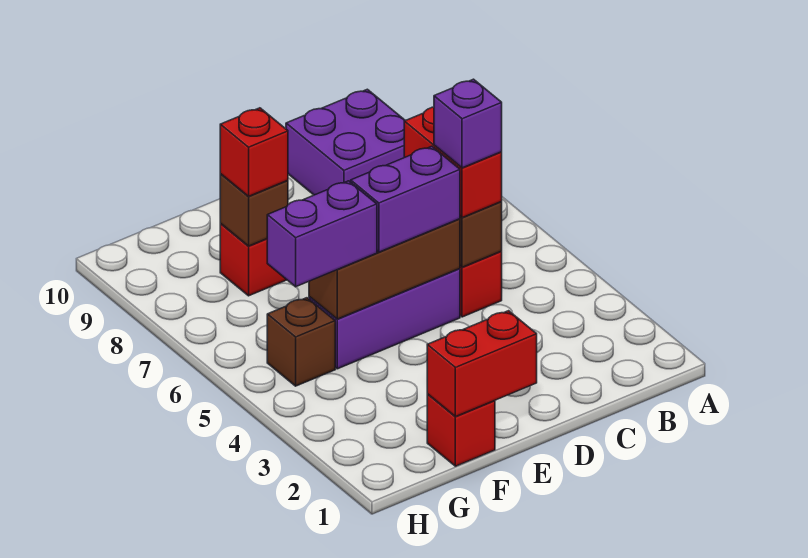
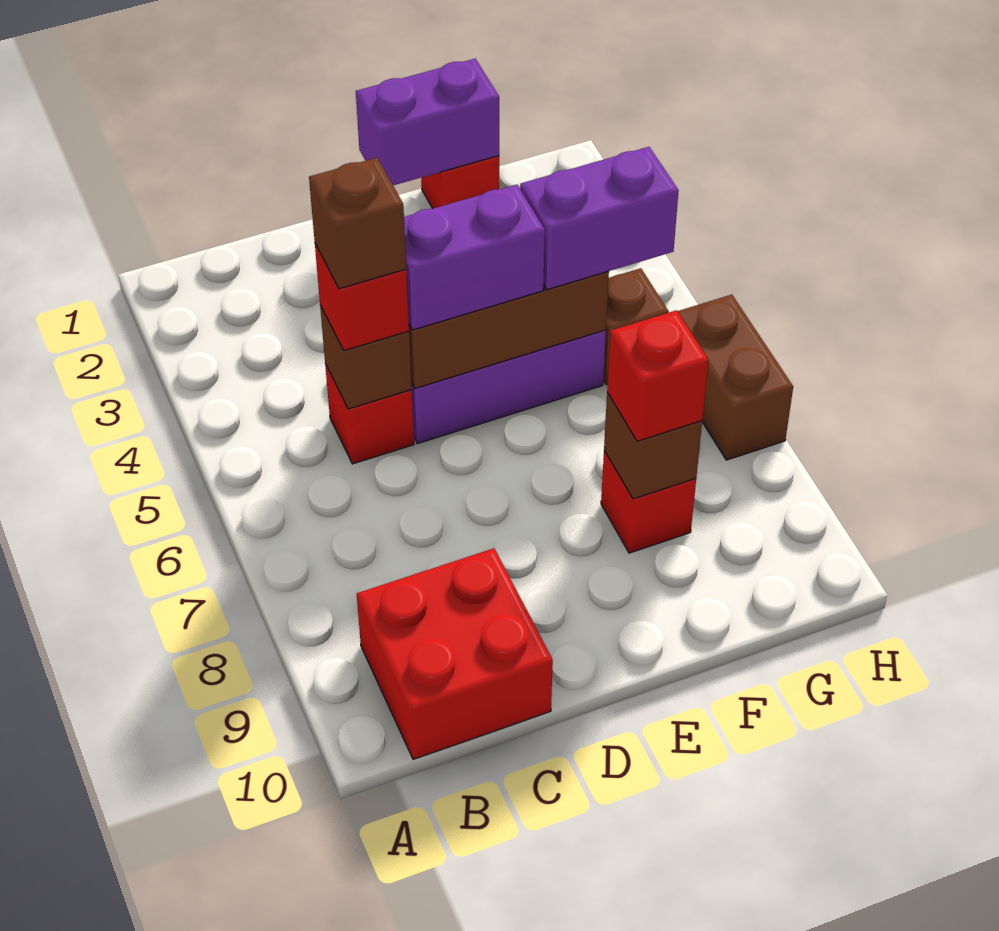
purple brick B9:C10 level 1 -> red brick B9:C10 level 1
red brick C5:C6 level 3 -> red brick C5 level 3
purple brick C5 level 4 -> brown brick C5 level 4
red brick E1:F1 level 2 -> purple brick E1:F1 level 2
none -> brown brick H6:H7 level 1

